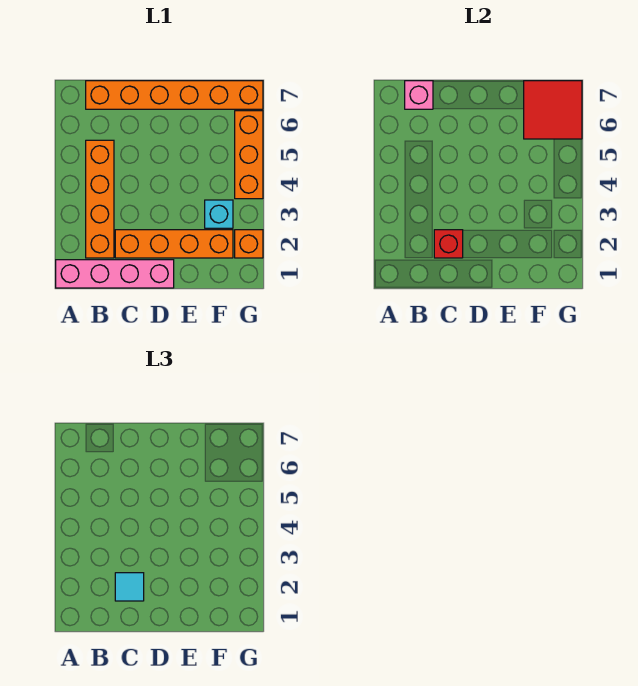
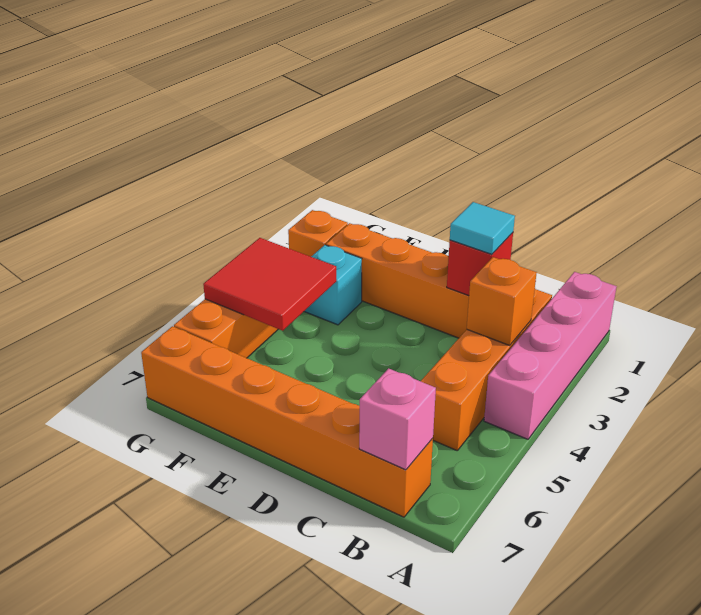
pink brick A1:D1 level 1 -> pink brick A1:A4 level 1
none -> orange brick B3 level 2
red tile F6:G7 level 2 -> red tile F4:G5 level 2

